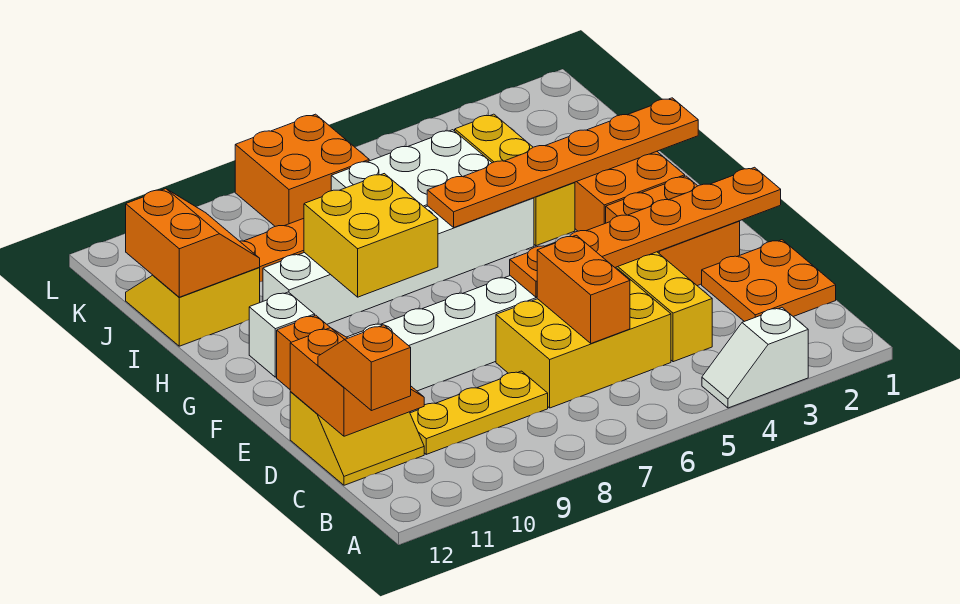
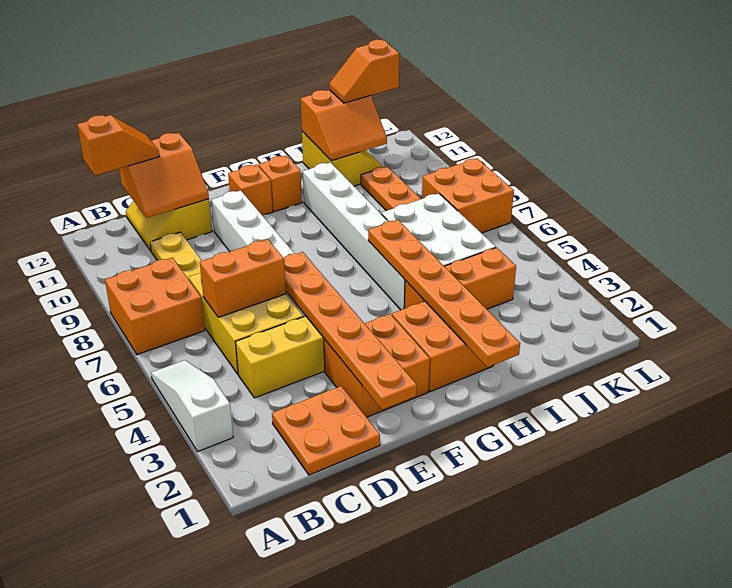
white slope A3:A4 level 1 top 3 -> white slope A3:A5 level 1 top 3
none -> orange brick A7:B8 level 1
yellow brick G8:H9 level 2 -> none
white brick G11 level 1 -> orange brick G11 level 1
yellow brick H4:J4 level 1 -> orange brick H4:J4 level 1
none -> orange slope J12:K12 level 3 top K

